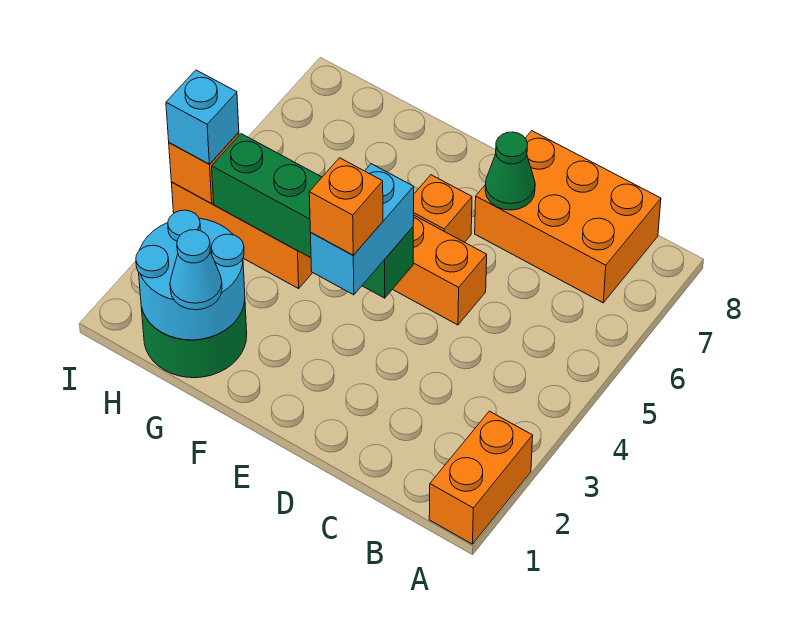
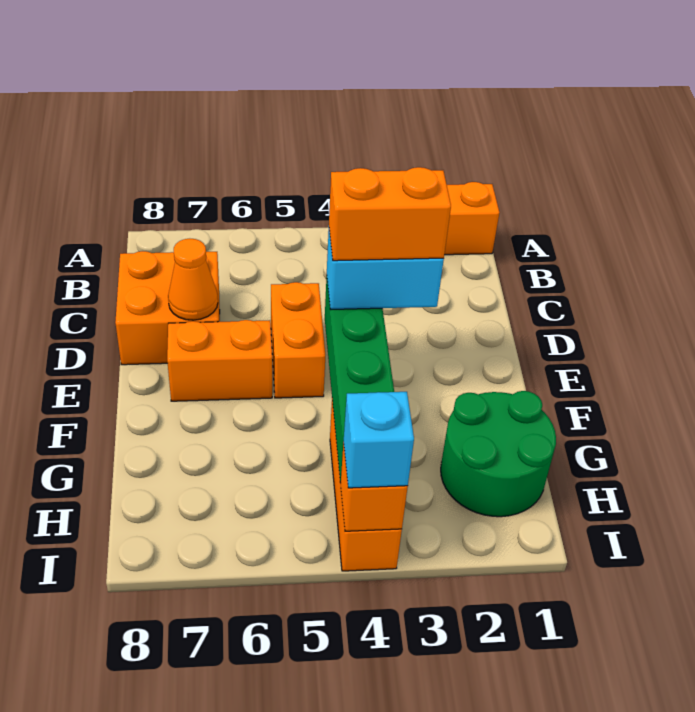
orange brick B7:D8 level 1 -> orange brick C7:D8 level 1
green cone D7 level 2 -> orange cone D7 level 2
orange brick E3 level 4 -> orange brick E3:E4 level 4
orange brick E6 level 1 -> orange brick E6:E7 level 1
cyan round brick G1:H2 level 2 -> none
cyan cone G1 level 3 -> none

